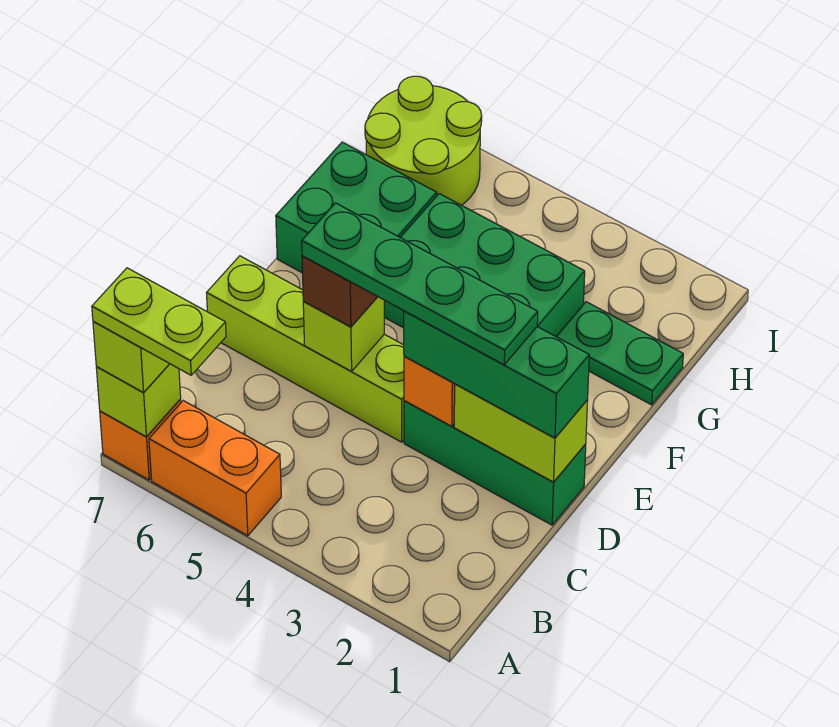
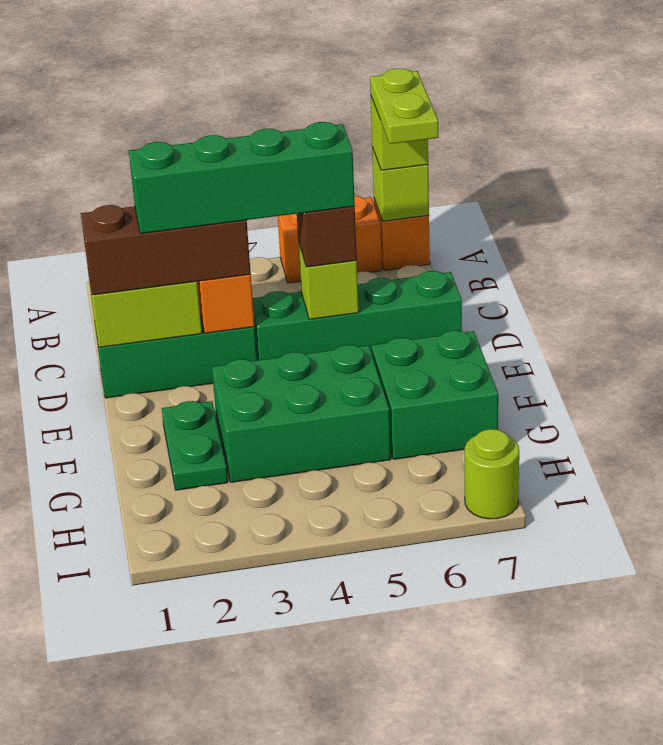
lime plate A6:A7 level 4 -> lime plate A7:B7 level 4
green brick D1:D3 level 3 -> brown brick D1:D3 level 3
green plate D2:D5 level 4 -> green brick D2:D5 level 4
lime brick D4:D7 level 1 -> green brick D4:D7 level 1
green plate G1:G2 level 1 -> green plate F2:G2 level 1
lime round brick H6:I7 level 1 -> lime round brick I7 level 1

